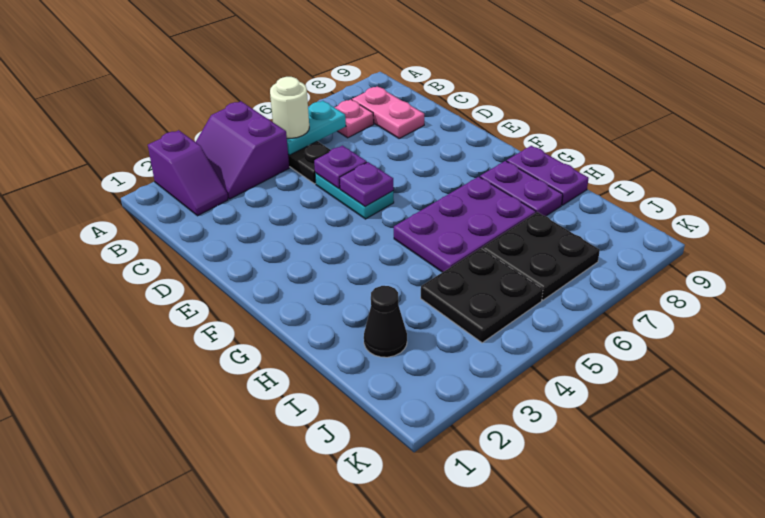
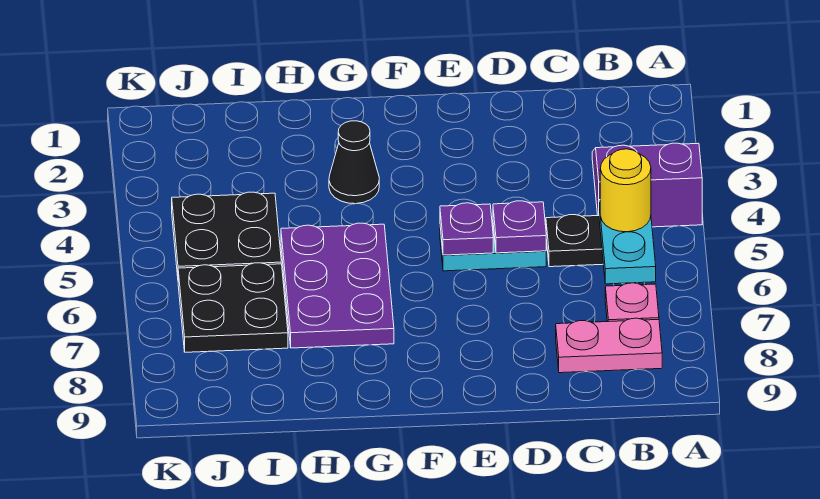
purple slope A2:B2 level 1 top A -> none
white round brick B5 level 3 -> yellow round brick B5 level 3
purple plate G8:H8 level 1 -> none
purple plate G9:H9 level 1 -> none
black cone I2 level 1 -> black cone G3 level 1

